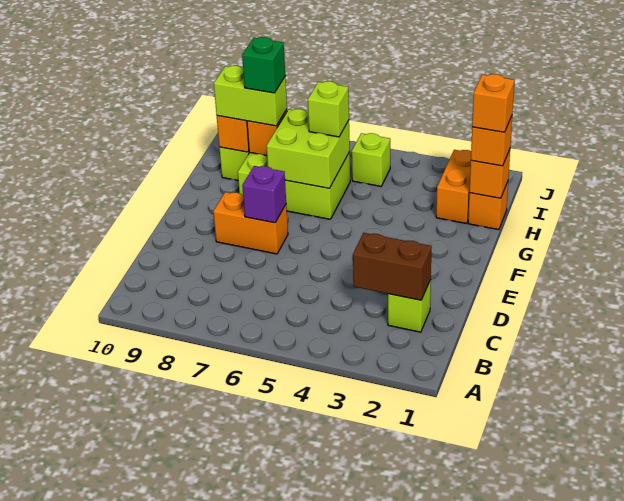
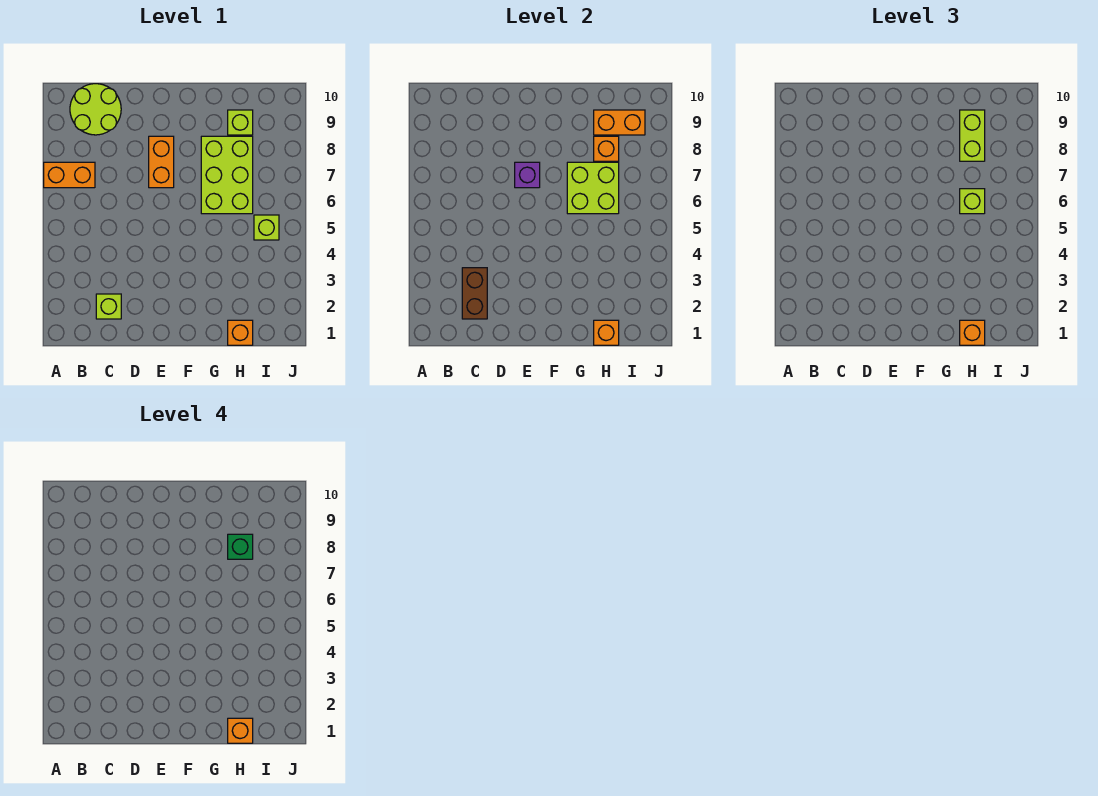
none -> lime round brick B9:C10 level 1
orange brick H2:I2 level 1 -> orange brick A7:B7 level 1

